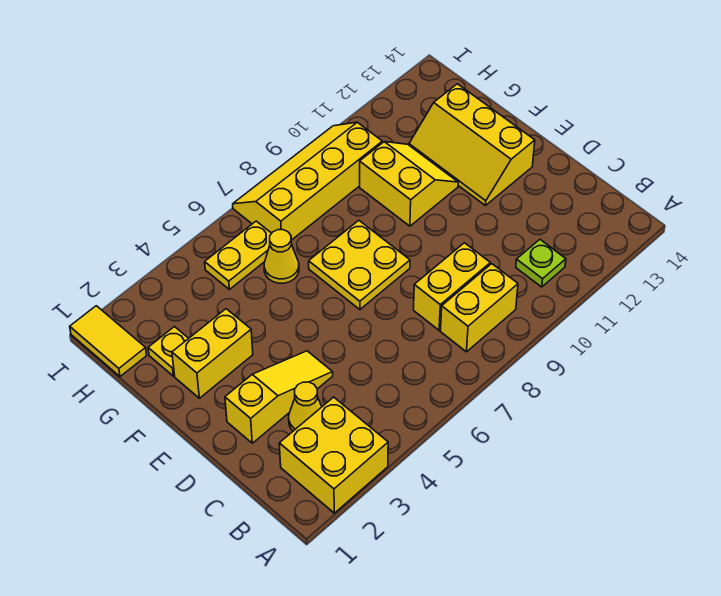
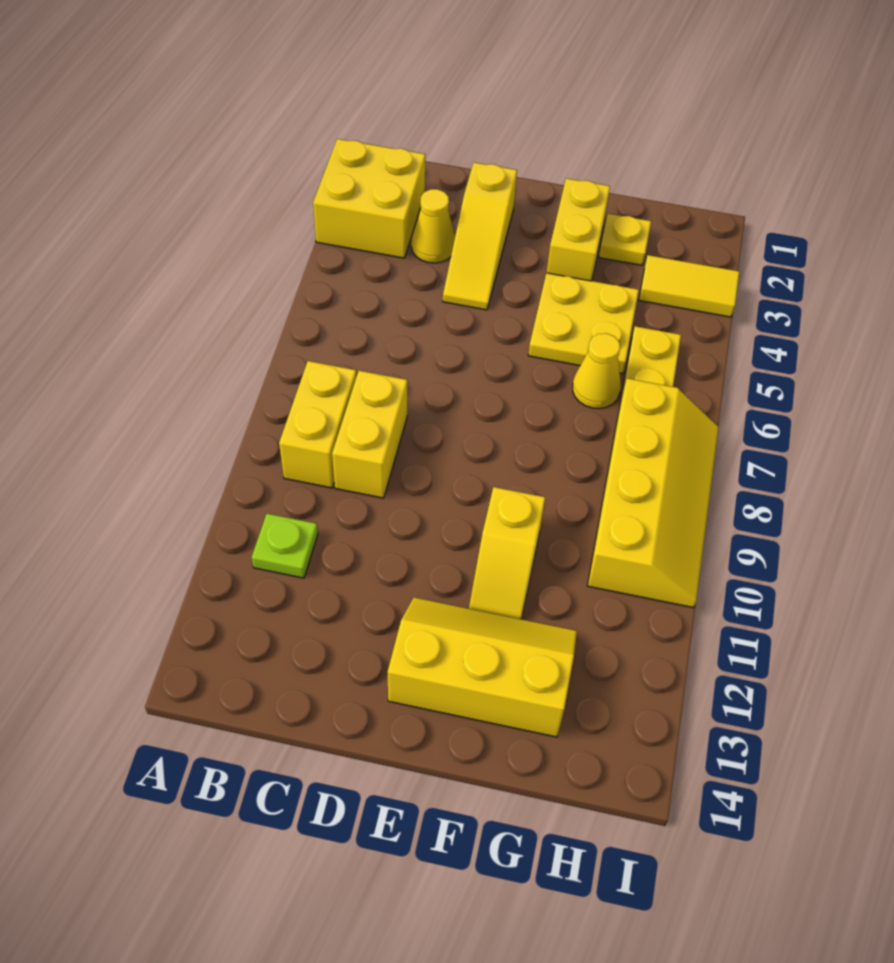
yellow plate E7:F8 level 1 -> yellow plate F4:G5 level 1
yellow slope F10:G11 level 1 top 10 -> yellow slope F10:F11 level 1 top 10
yellow tile H1:I1 level 1 -> yellow tile H3:I3 level 1

